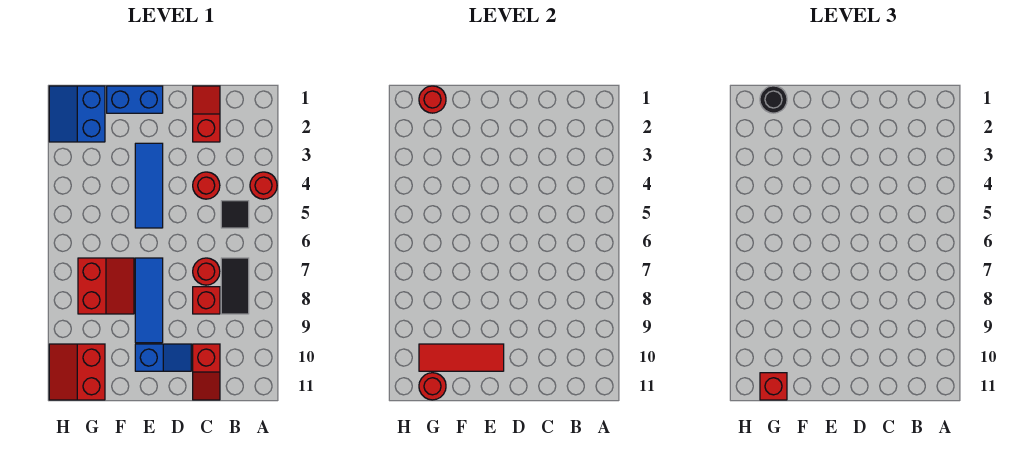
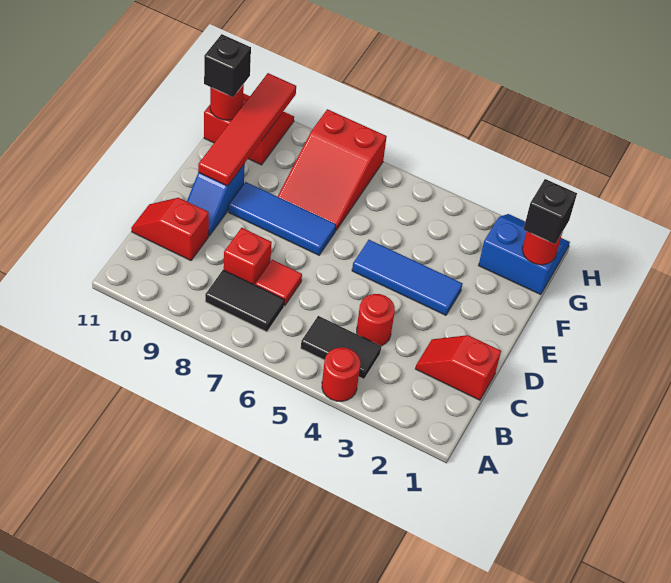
black tile B5 level 1 -> black tile B4:B5 level 1
red slope C1:C2 level 1 top 2 -> red slope C1:C2 level 1 top 1
red round brick C7 level 1 -> red tile C7 level 1
blue brick E1:F1 level 1 -> none
red tile E10:G10 level 2 -> red tile E10:H10 level 2
red slope F7:G8 level 1 top G -> red slope F7:H8 level 1 top H
black round brick G1 level 3 -> black brick G1 level 3
red brick G11 level 3 -> black brick G11 level 3

